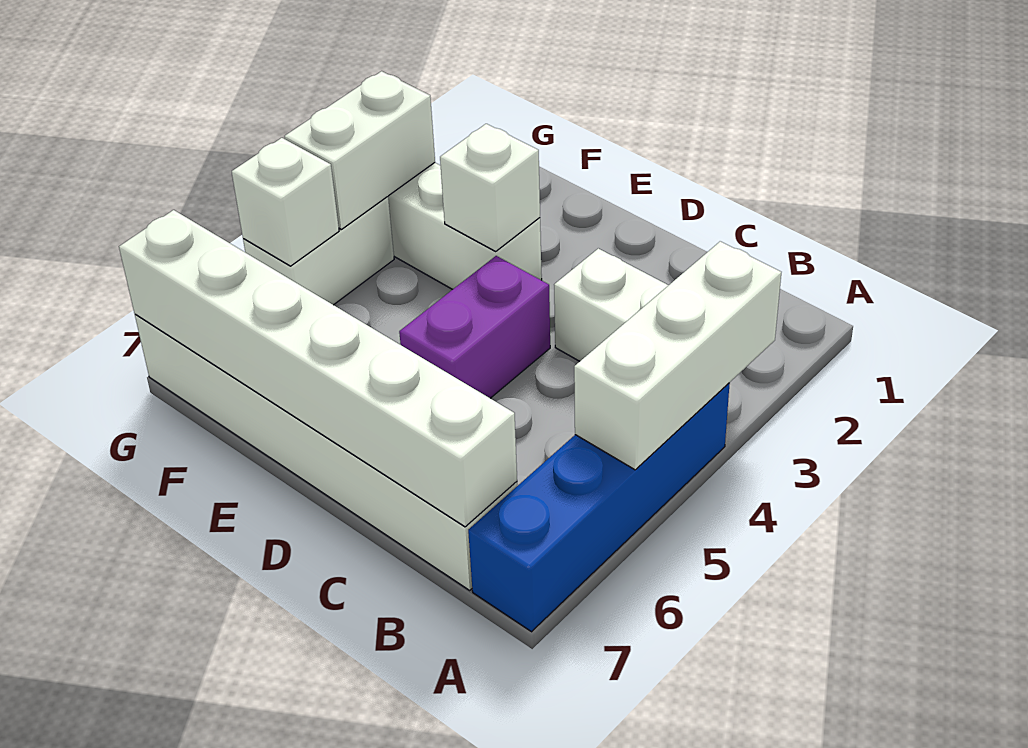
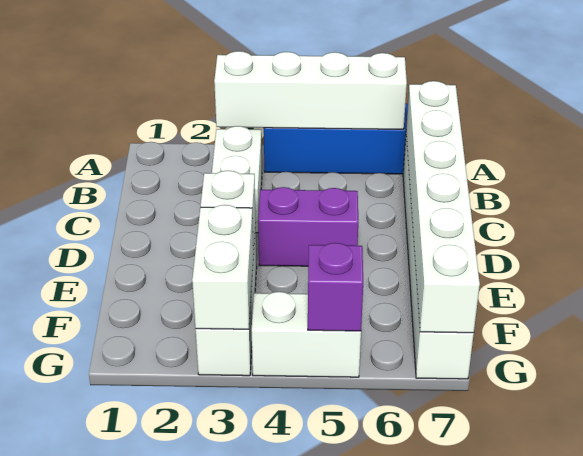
white brick A3:A5 level 2 -> white brick A3:A6 level 2
white brick G3:G4 level 2 -> white brick F3:G3 level 2
white brick G5 level 2 -> purple brick G5 level 2

